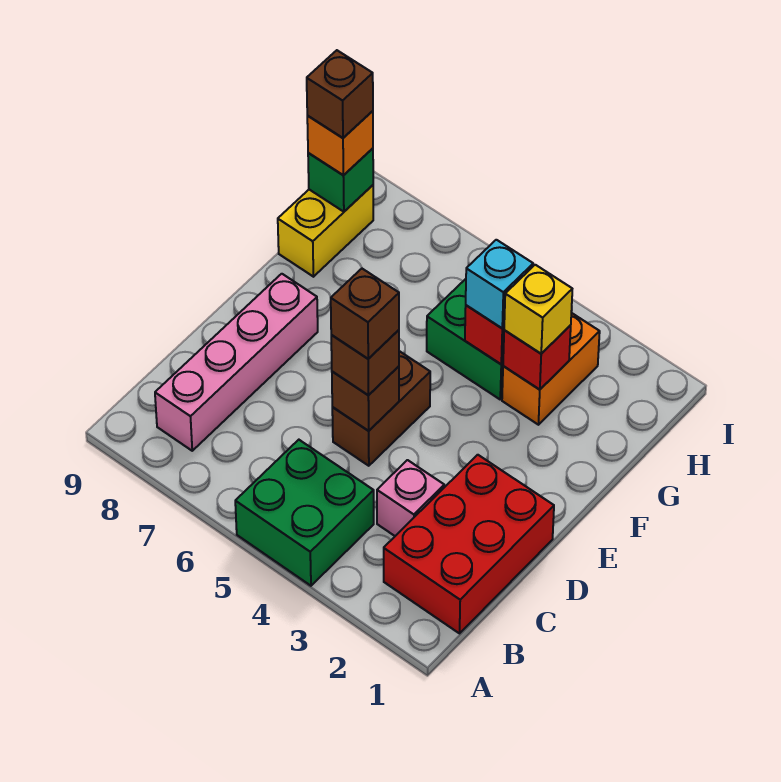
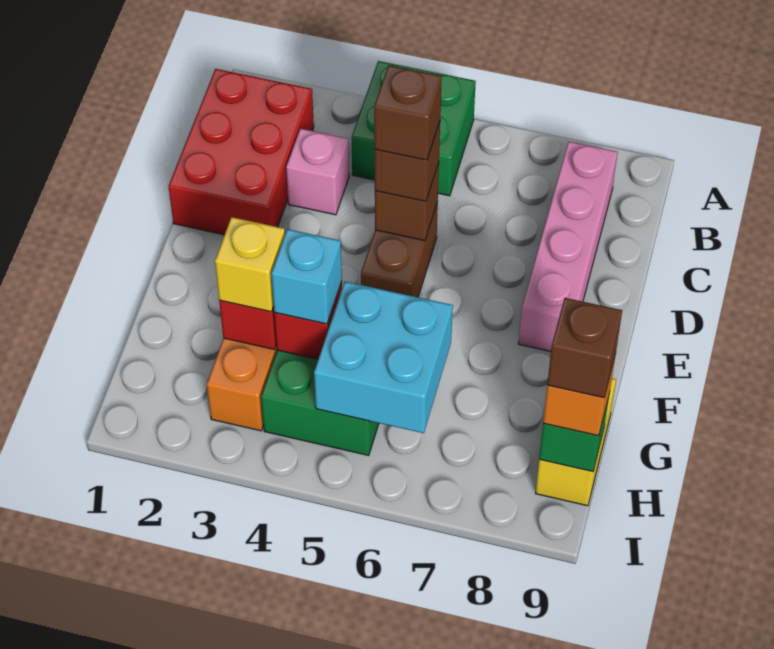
none -> cyan brick G5:H6 level 2

